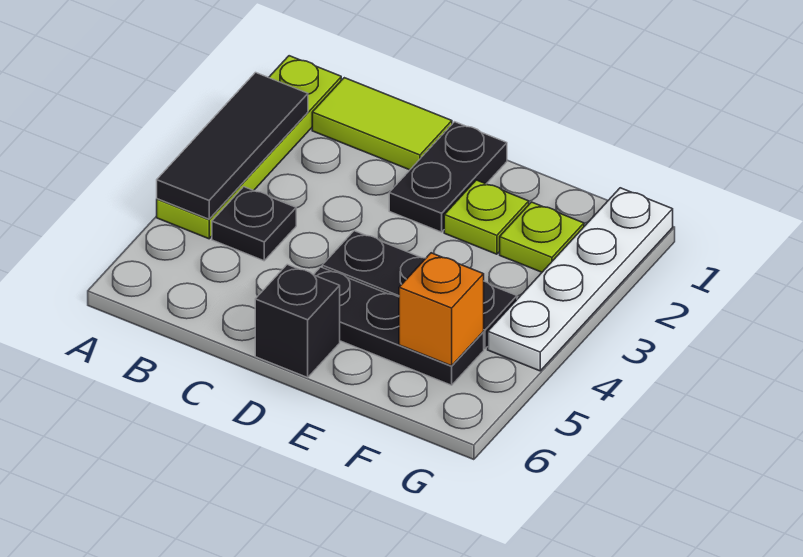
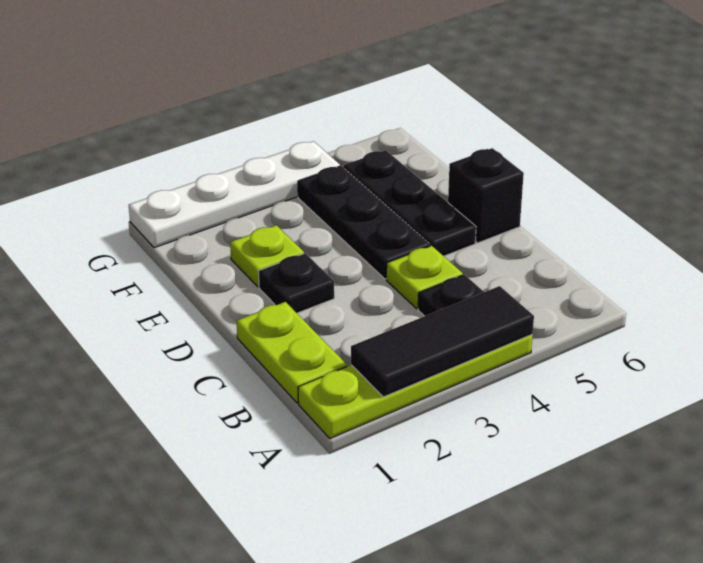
lime tile B1:C1 level 1 -> lime plate B1:C1 level 1
black plate D1:D2 level 1 -> black plate D2 level 1
lime plate F2 level 1 -> lime plate C4 level 1
orange brick F5 level 2 -> none

